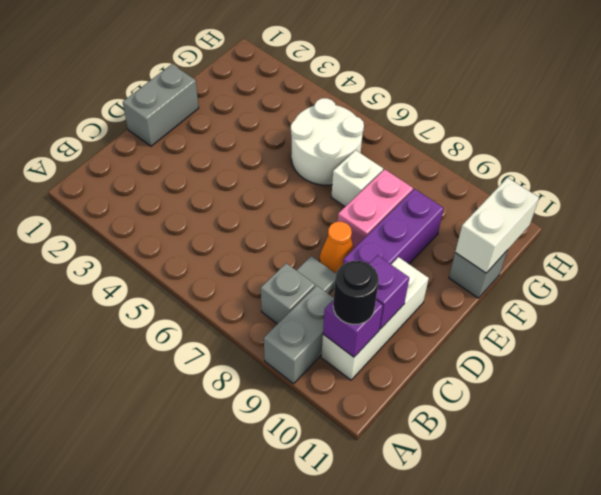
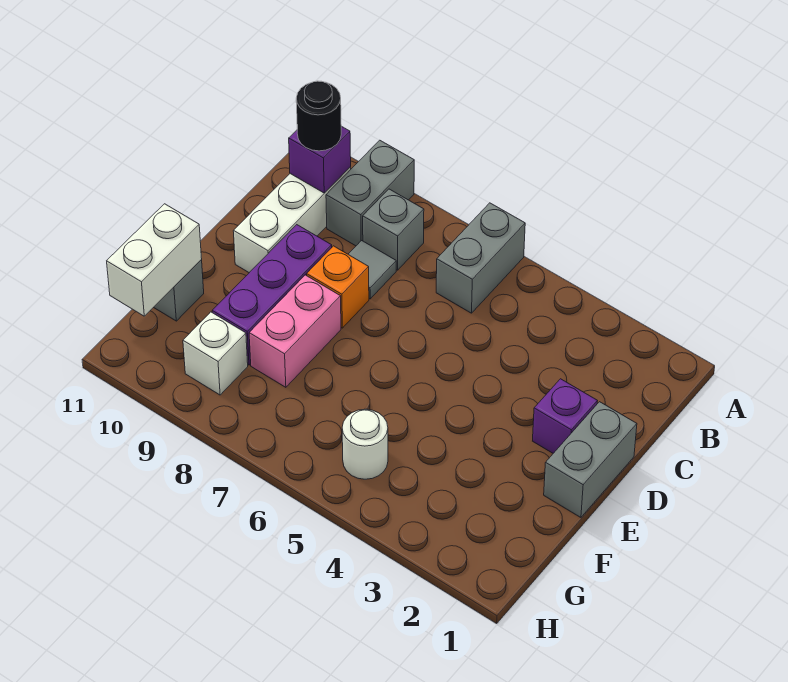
none -> grey brick A6:B6 level 1
purple brick C10 level 2 -> purple brick D2 level 1
orange cone D8 level 1 -> orange brick D8 level 1
white round brick F5:G6 level 1 -> white round brick G5 level 1
white brick F7 level 1 -> white brick G9 level 1

